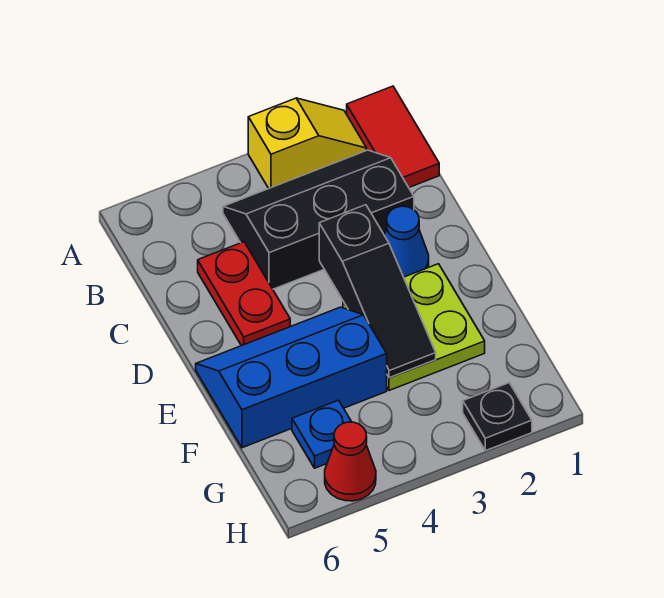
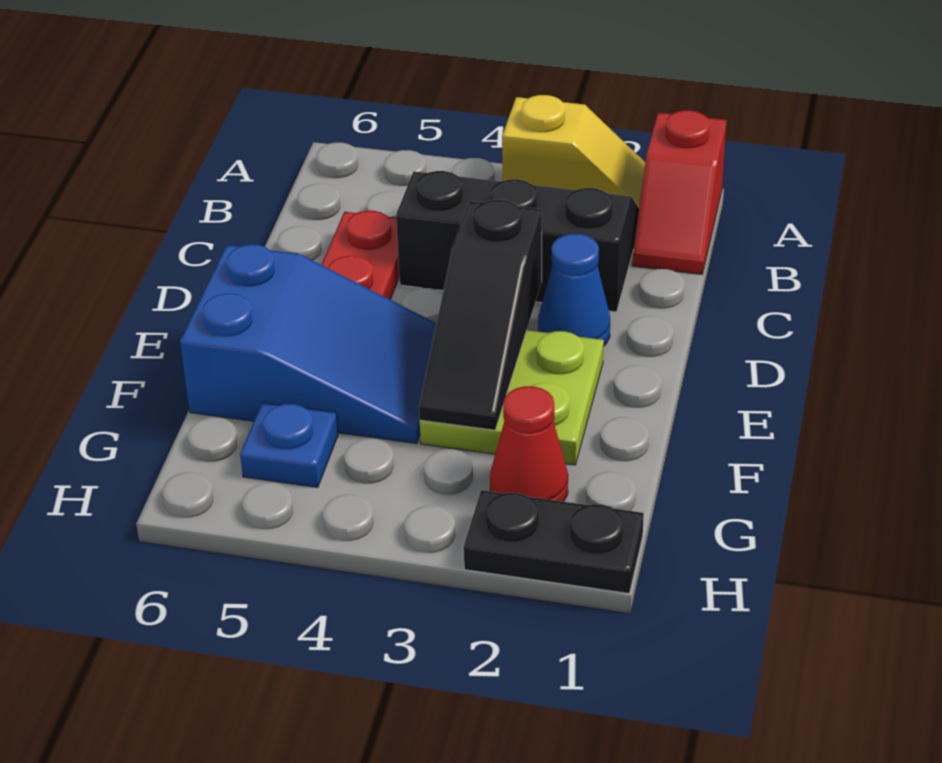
red tile A1:B1 level 1 -> red slope A1:B1 level 1 top A
blue slope E4:F6 level 1 top F -> blue slope E4:F6 level 1 top 6
black plate H2 level 1 -> black plate H1:H2 level 1
red cone H5 level 1 -> red cone G2 level 1

